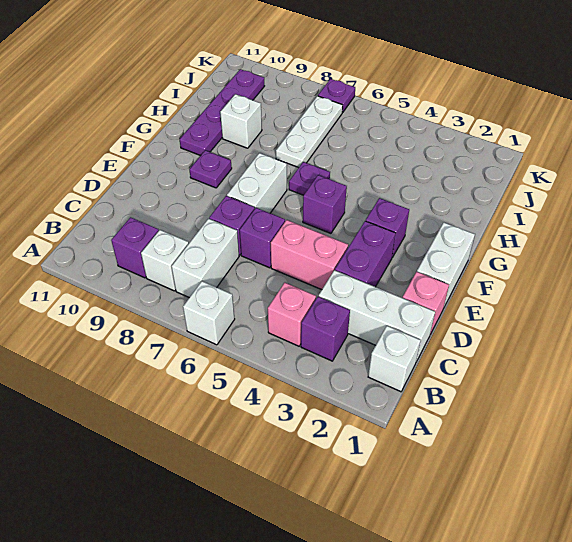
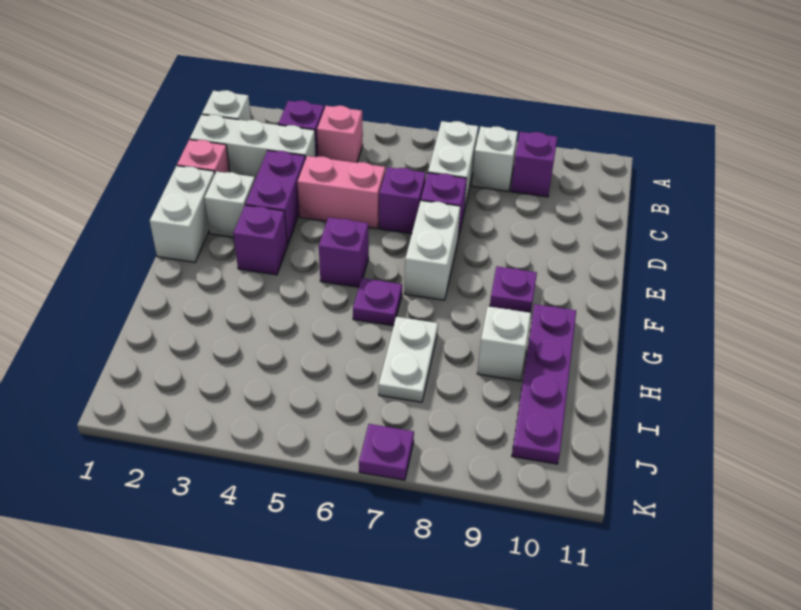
white brick A6 level 1 -> white brick E2 level 1
white plate H7:J7 level 1 -> white plate H7:I7 level 1

